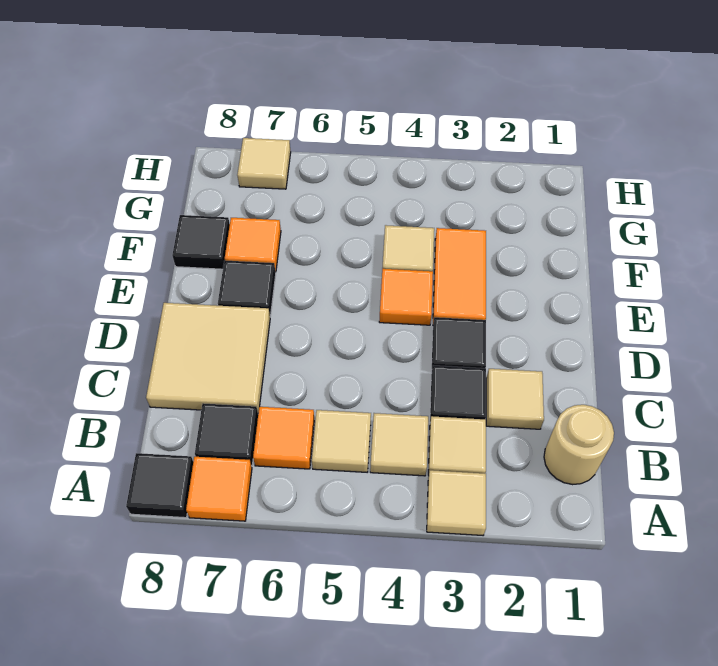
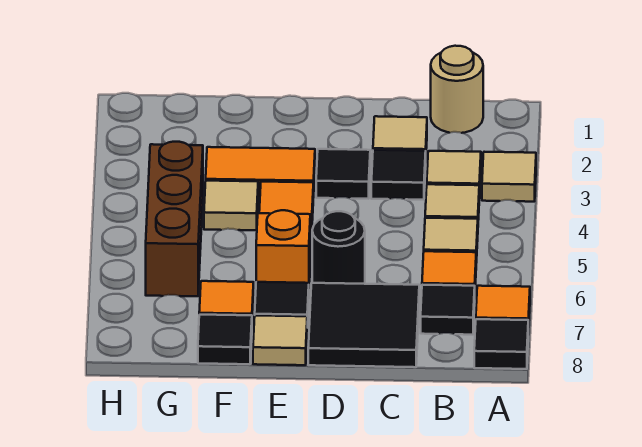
tan tile C7:D8 level 1 -> black tile C7:D8 level 1
none -> black round brick D6 level 1
none -> orange brick E6 level 1
none -> brown brick G4:G6 level 1
tan tile H7 level 1 -> tan tile E8 level 1

